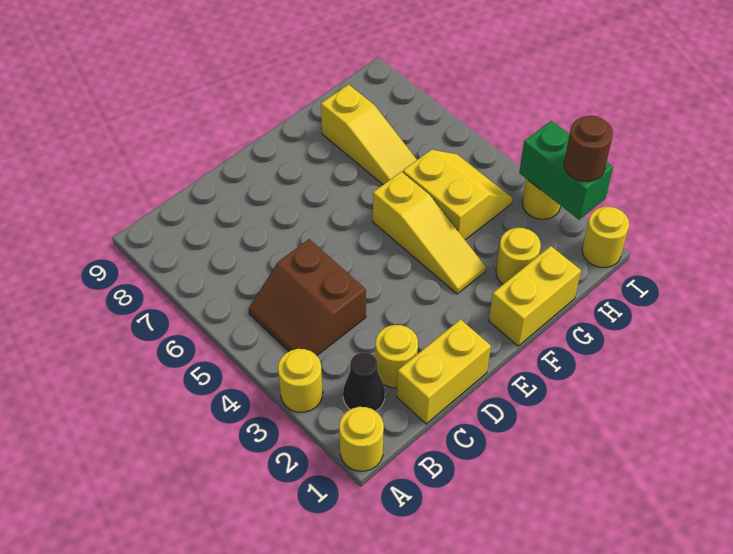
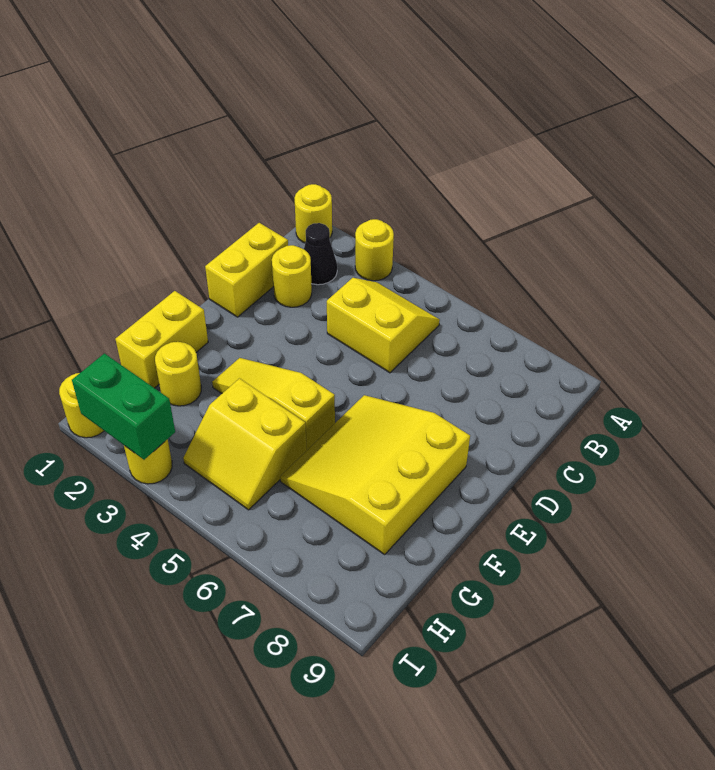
brown slope B4:C5 level 1 top C -> yellow slope B4:C5 level 1 top C
yellow slope G6:G8 level 1 top 8 -> yellow slope E6:G8 level 1 top 8
brown round brick I2 level 3 -> none

